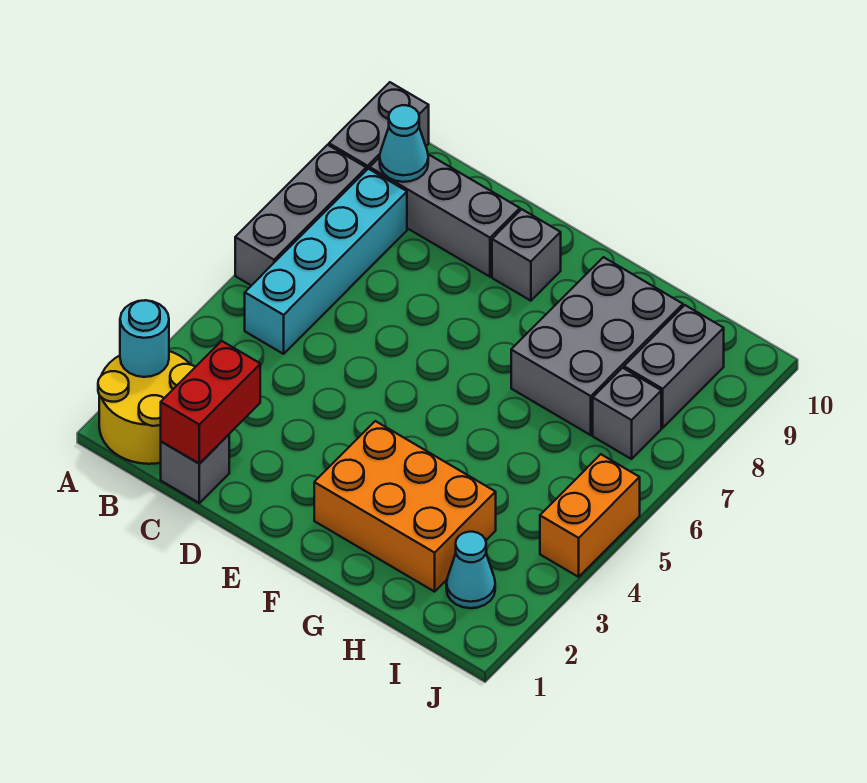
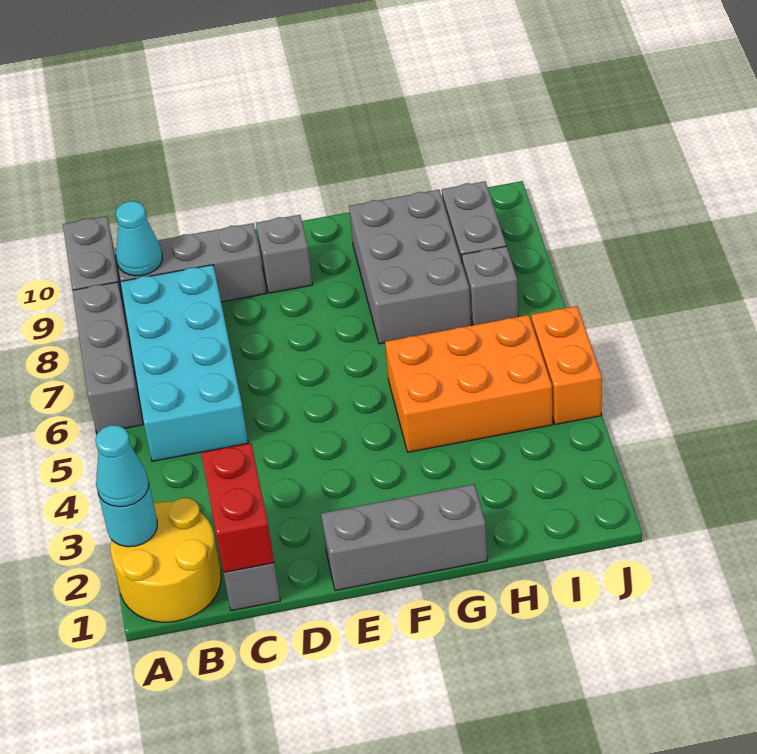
cyan brick B5:B8 level 1 -> cyan brick B5:C8 level 1
none -> grey brick E1:G1 level 1
orange brick F2:H3 level 1 -> orange brick G4:I5 level 1
cyan cone I2 level 1 -> cyan cone A2 level 3

